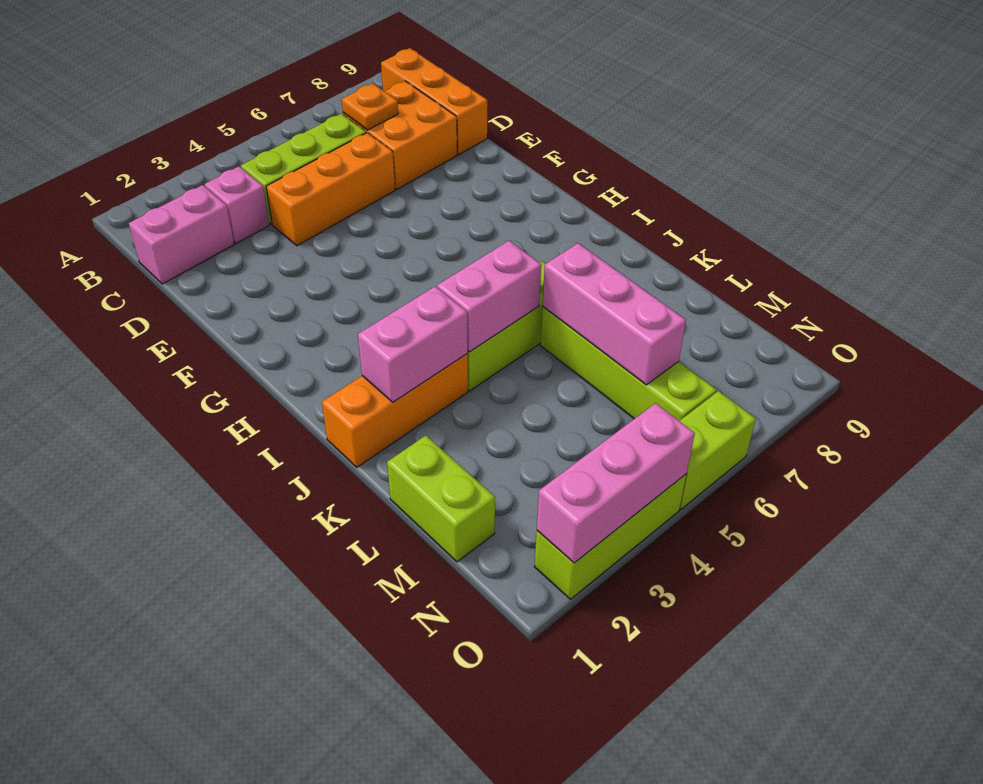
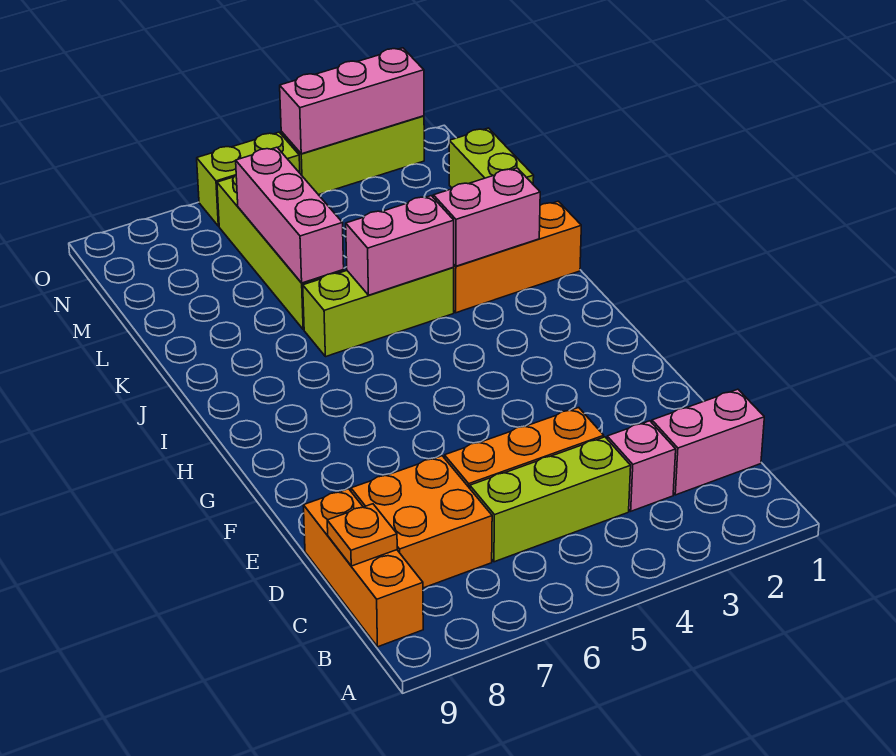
orange plate C7 level 2 -> orange plate C9 level 2

